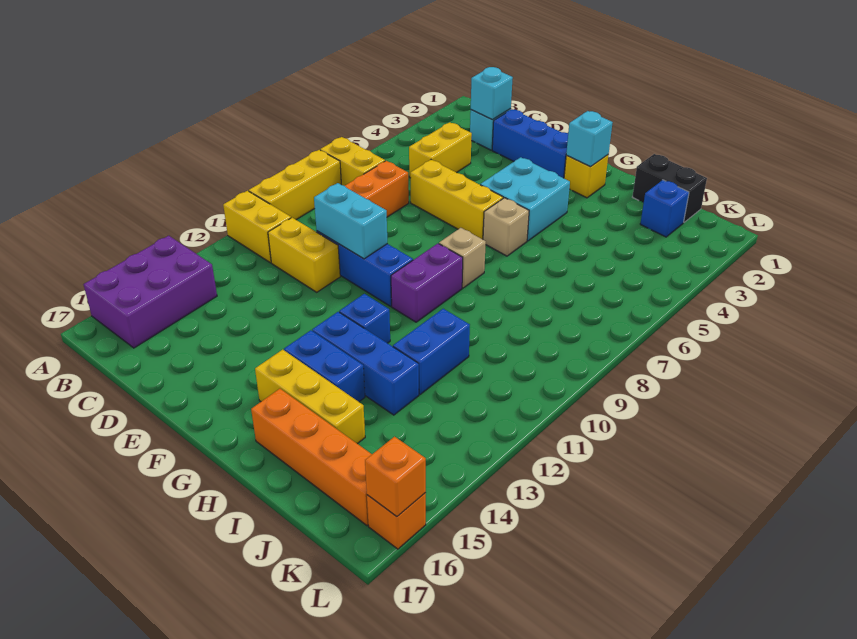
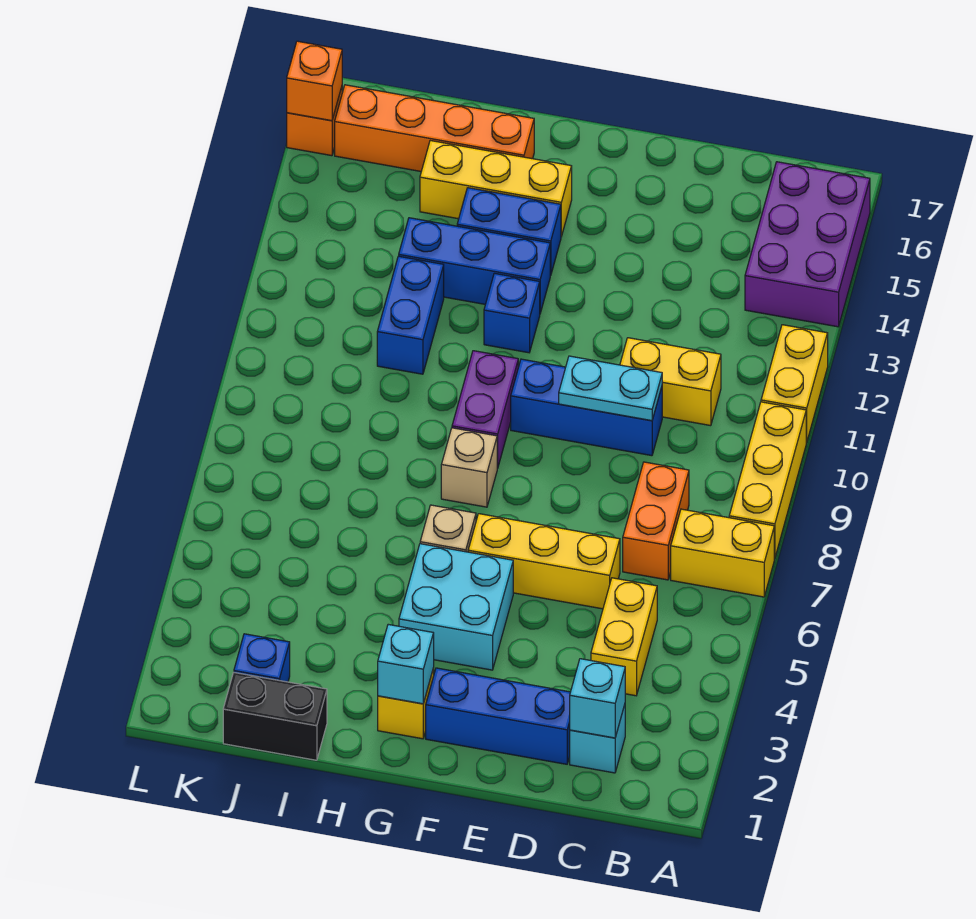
yellow brick A11:B11 level 1 -> yellow brick A11:A12 level 1
cyan brick D10:E10 level 2 -> cyan plate D10:E10 level 2

